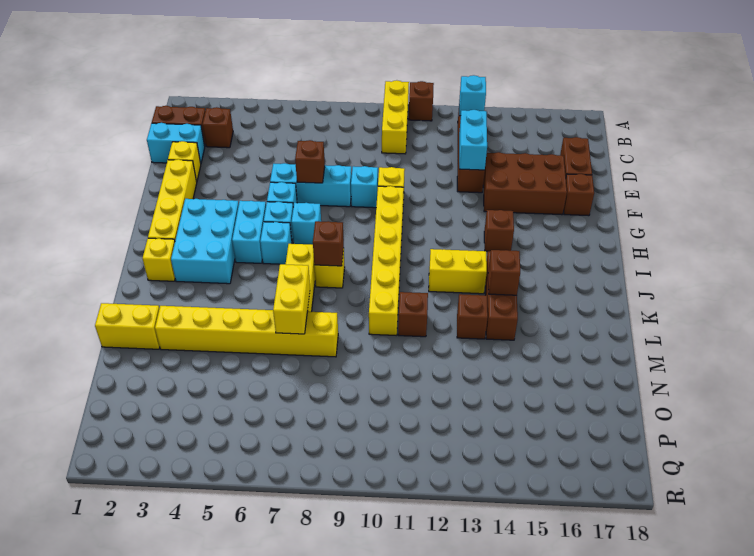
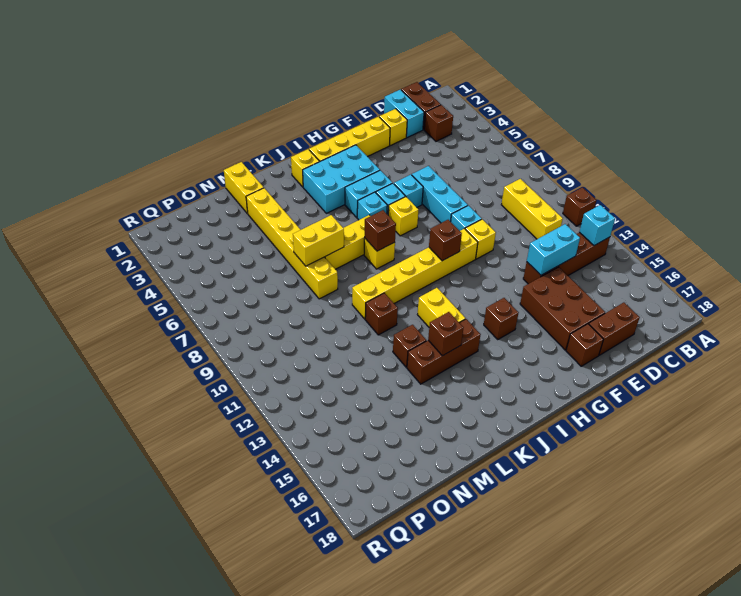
yellow brick A10:C10 level 1 -> yellow brick C9:C11 level 1
brown brick F7 level 2 -> brown brick H10 level 2
cyan brick H7 level 1 -> yellow brick H7 level 1

